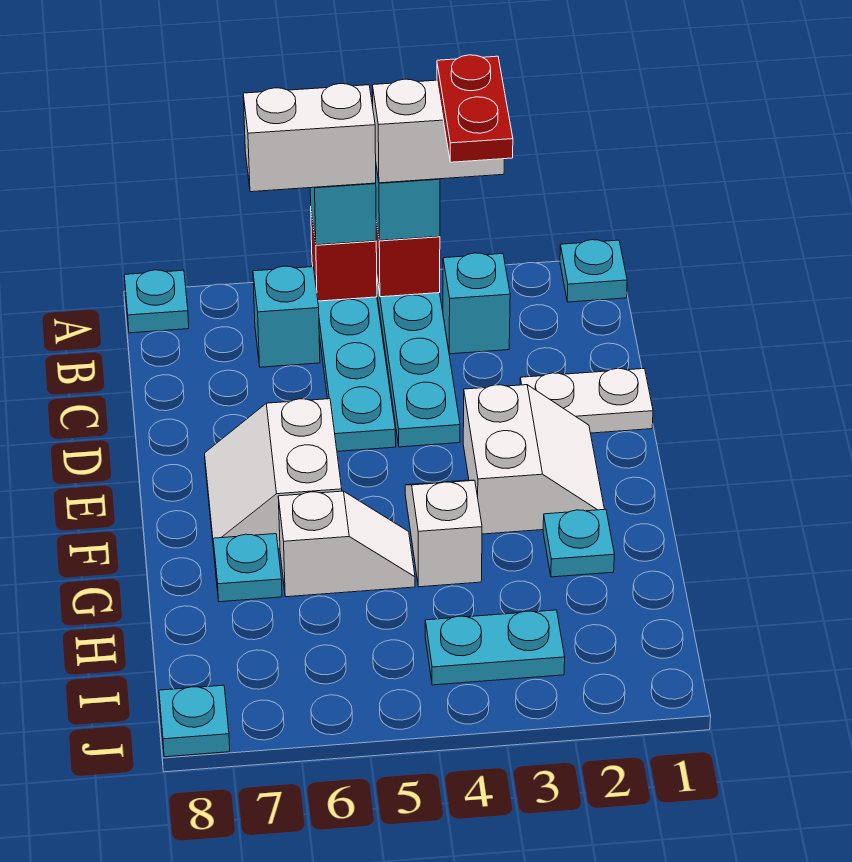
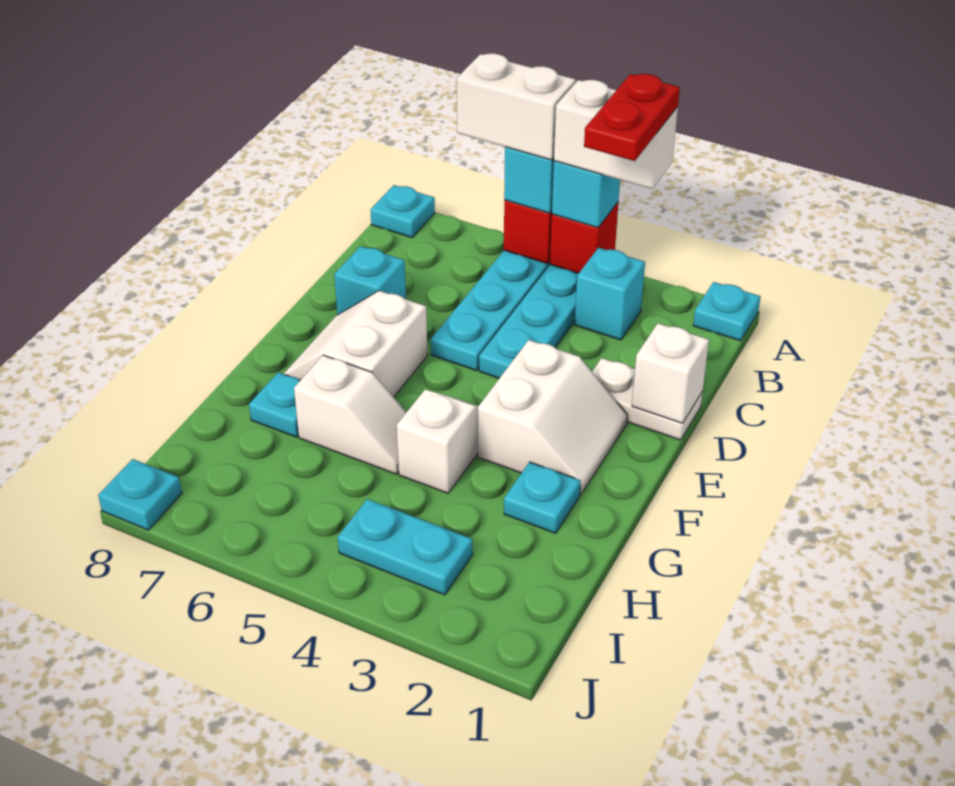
cyan brick B6 level 1 -> cyan brick D7 level 1
none -> white brick D1 level 2

